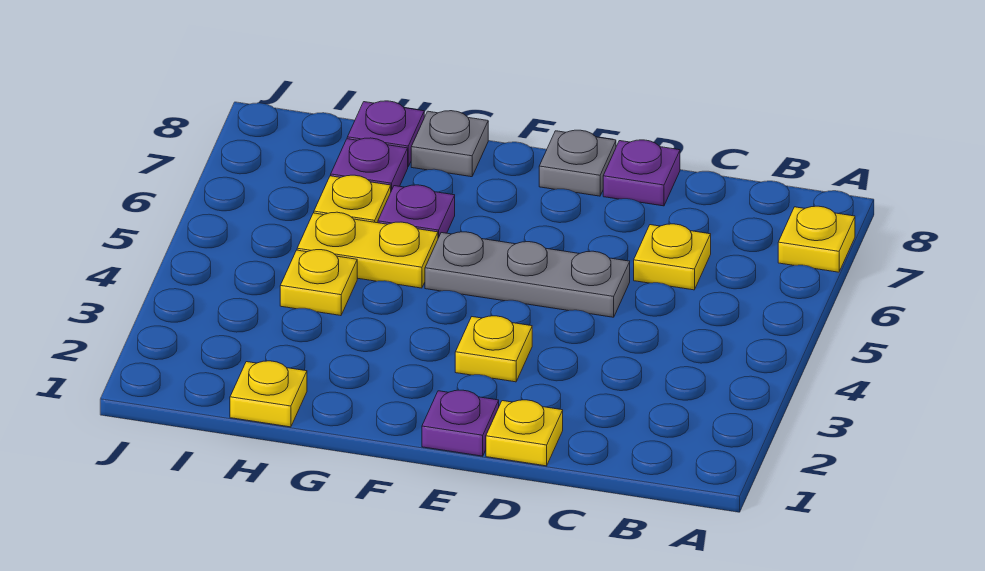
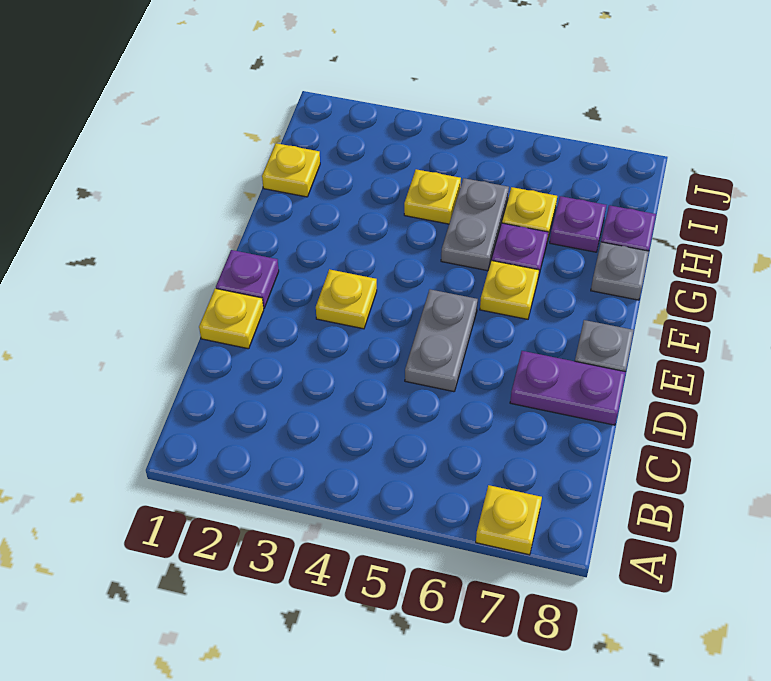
yellow plate C6 level 1 -> yellow plate F6 level 1
grey plate D5:F5 level 1 -> grey plate D5:E5 level 1
purple plate D8 level 1 -> purple plate D7:D8 level 1
yellow plate G5:H5 level 1 -> grey plate G5:H5 level 1

